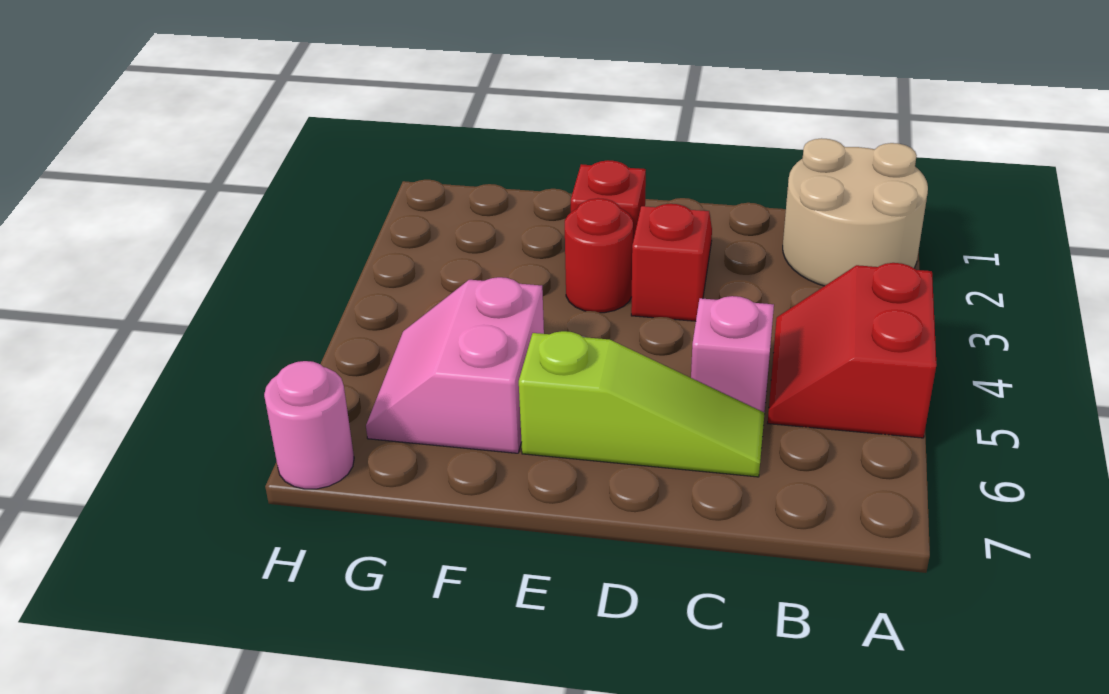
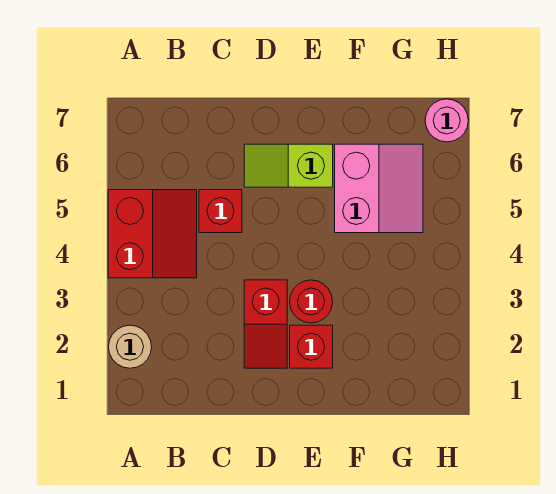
tan round brick A1:B2 level 1 -> tan round brick A2 level 1
pink brick C5 level 1 -> red brick C5 level 1
lime slope C6:E6 level 1 top E -> lime slope D6:E6 level 1 top E

